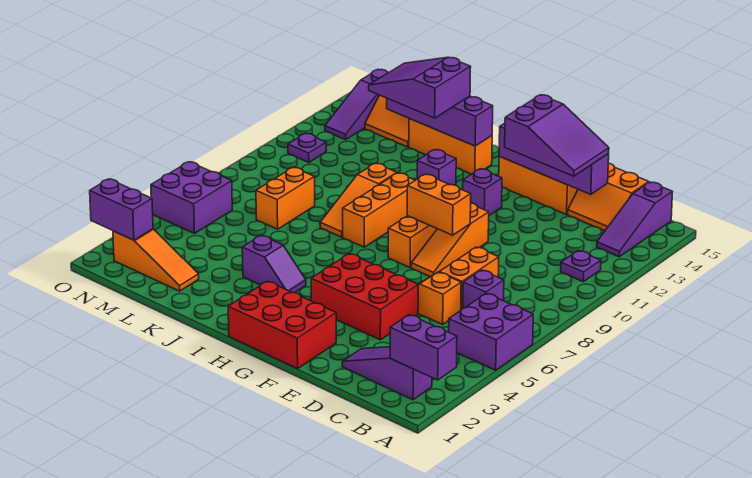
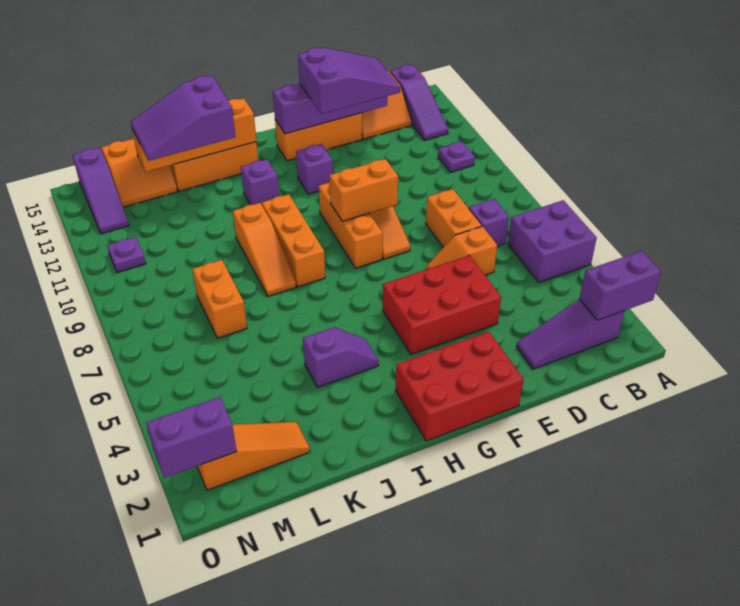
purple brick I14:L14 level 2 -> orange brick I14:L14 level 2
purple brick N5:O6 level 1 -> none

